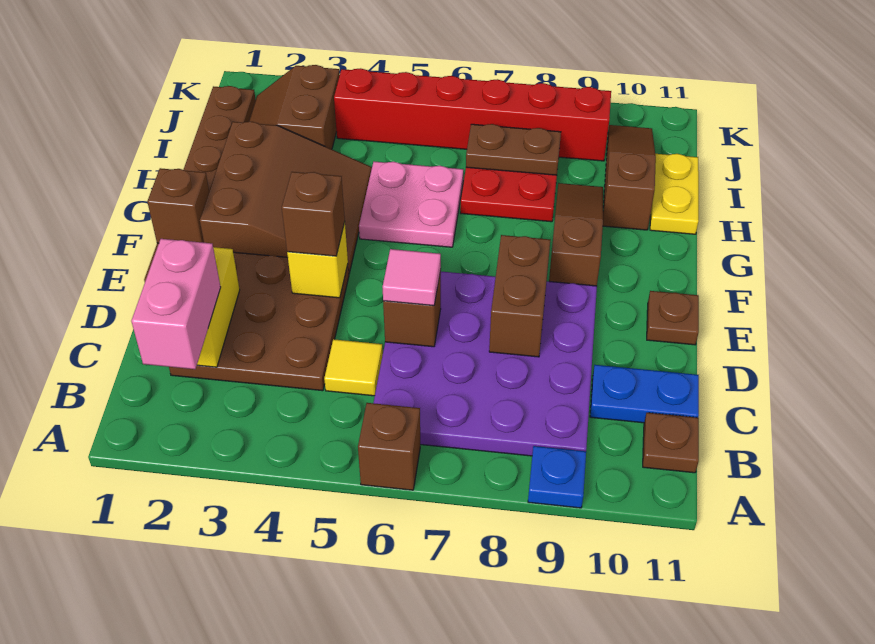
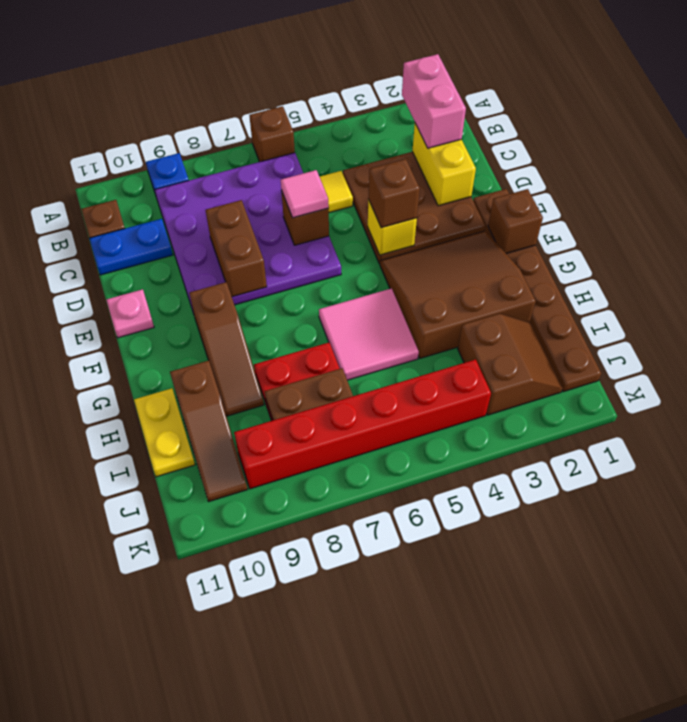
brown plate E11 level 1 -> pink plate E11 level 1
brown slope F2:H4 level 1 top 2 -> brown slope F2:H4 level 1 top H
pink plate G5:H6 level 1 -> pink tile G5:H6 level 1

